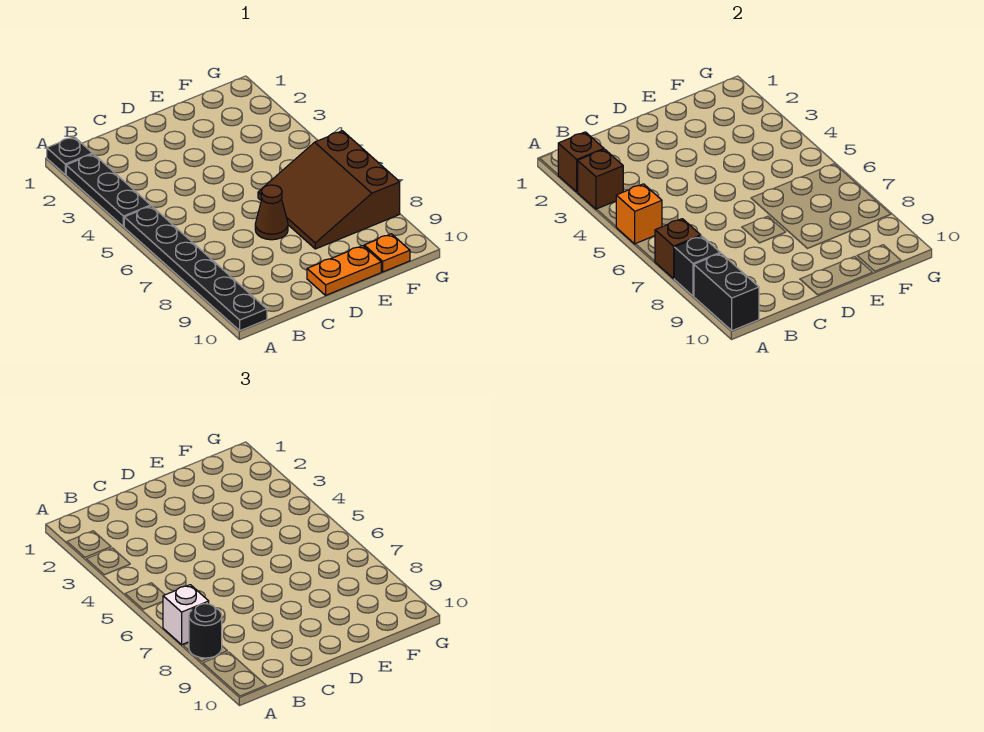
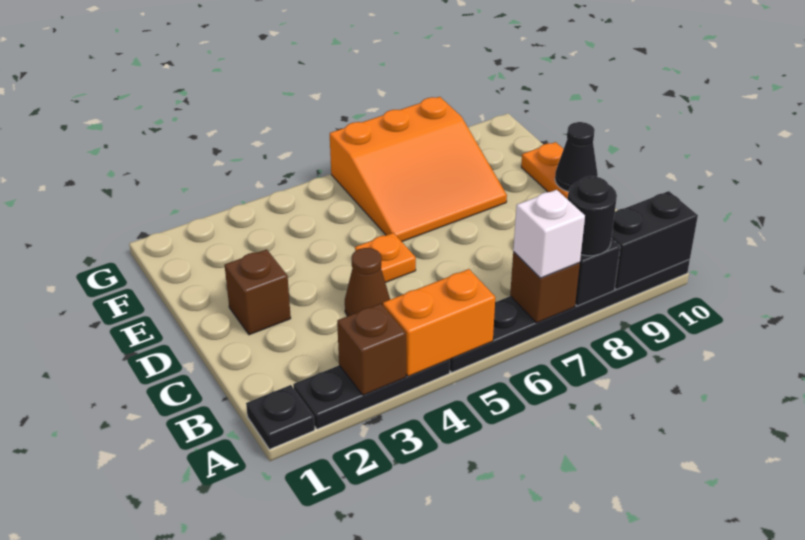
brown brick A2 level 2 -> brown brick D2 level 1
orange brick A5 level 2 -> orange brick A4:A5 level 2
brown cone D7 level 1 -> brown cone C4 level 1
none -> black cone D10 level 2
brown slope E6:G8 level 1 top G -> orange slope E6:G8 level 1 top G
orange plate F10 level 1 -> orange plate D5 level 1

